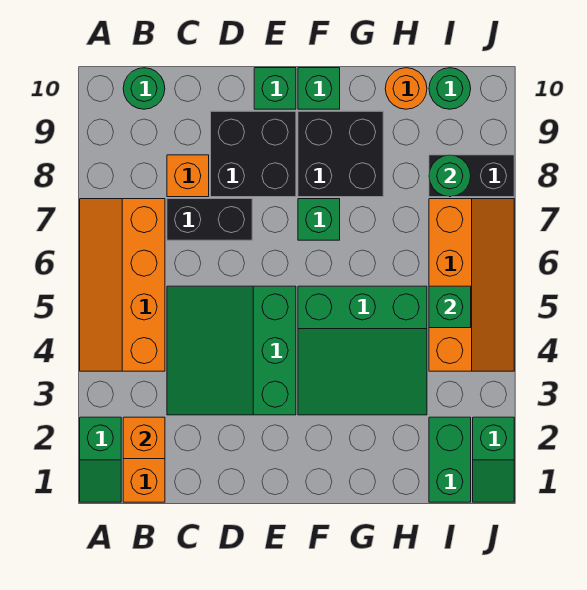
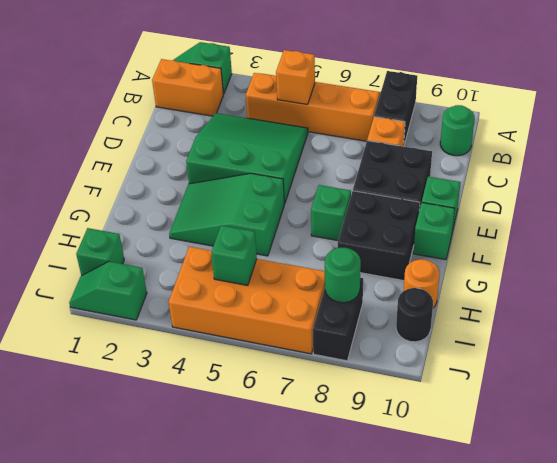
orange brick B2 level 2 -> orange brick B5 level 2
black brick C7:D7 level 1 -> black brick A8:B8 level 1
green slope F3:H5 level 1 top 5 -> green slope F3:G5 level 1 top 5
green brick I1:I2 level 1 -> green brick I1 level 1
orange slope I4:J7 level 1 top I -> orange brick I4:J7 level 1
green round brick I10 level 1 -> black round brick I10 level 1

